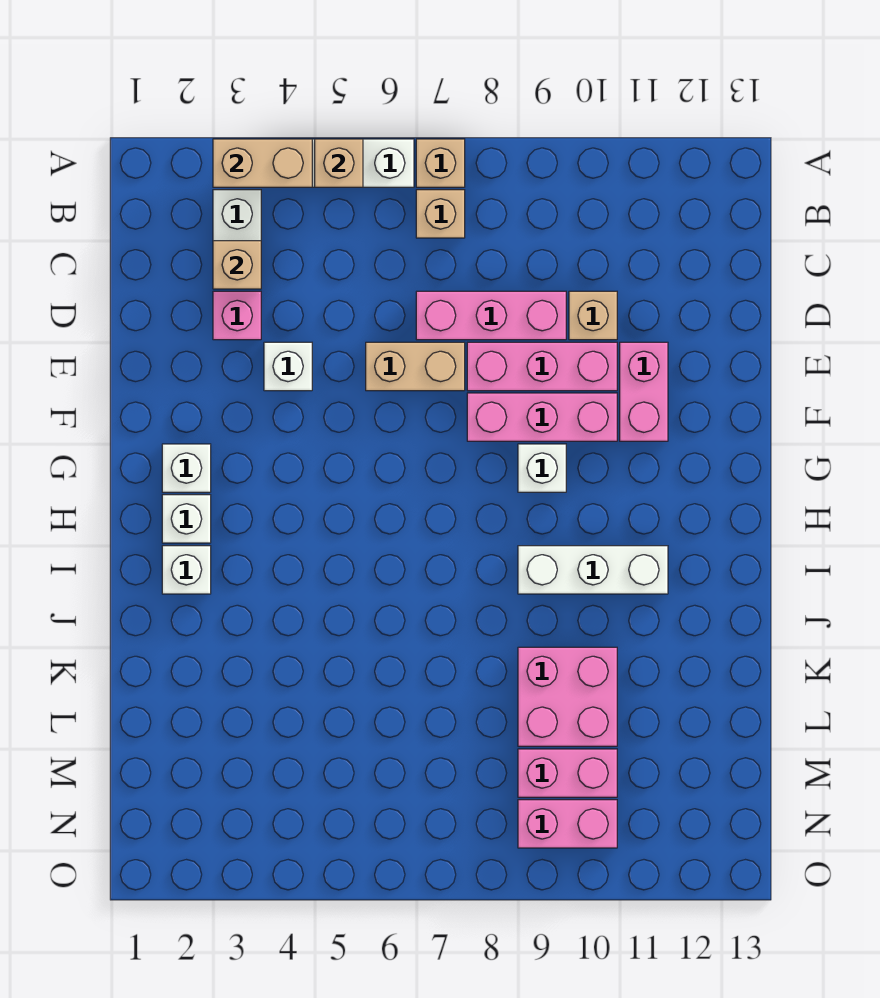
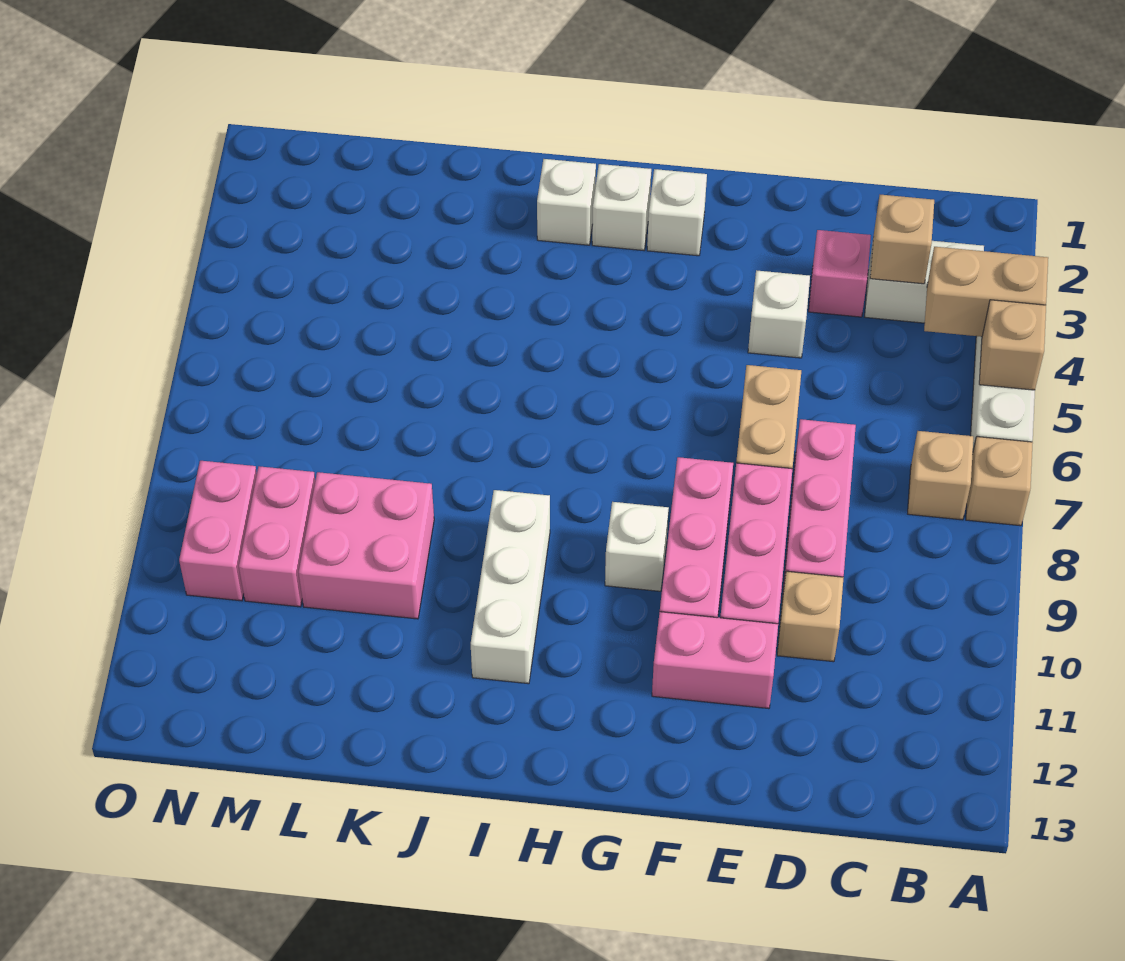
tan brick A3:A4 level 2 -> tan brick A4:B4 level 2

